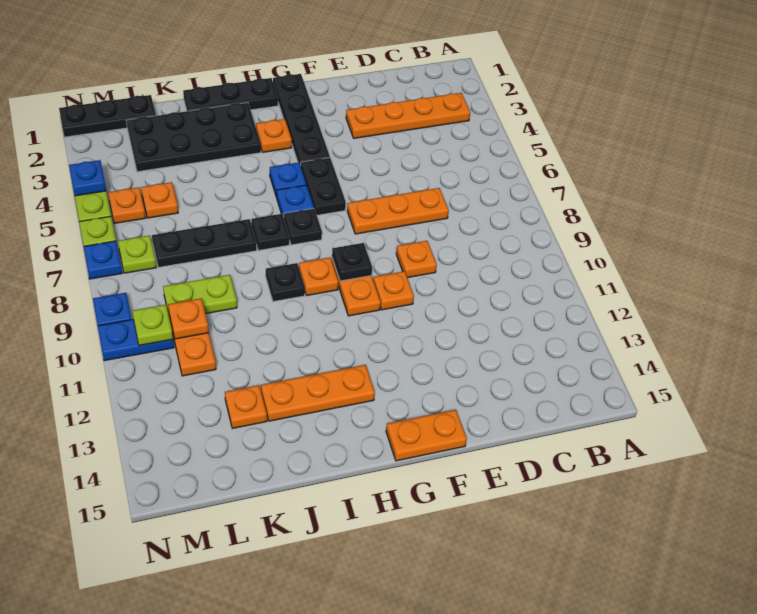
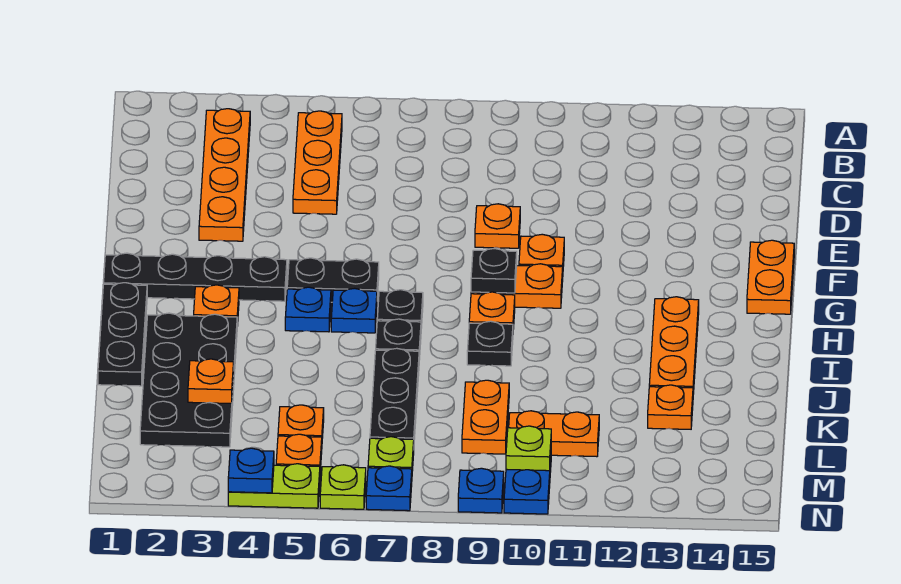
orange plate D7:F7 level 1 -> orange plate B5:D5 level 1
lime plate K9:L9 level 1 -> orange plate K9:L9 level 1
black plate L1:N1 level 1 -> none
orange plate L10 level 2 -> orange plate K3 level 2

